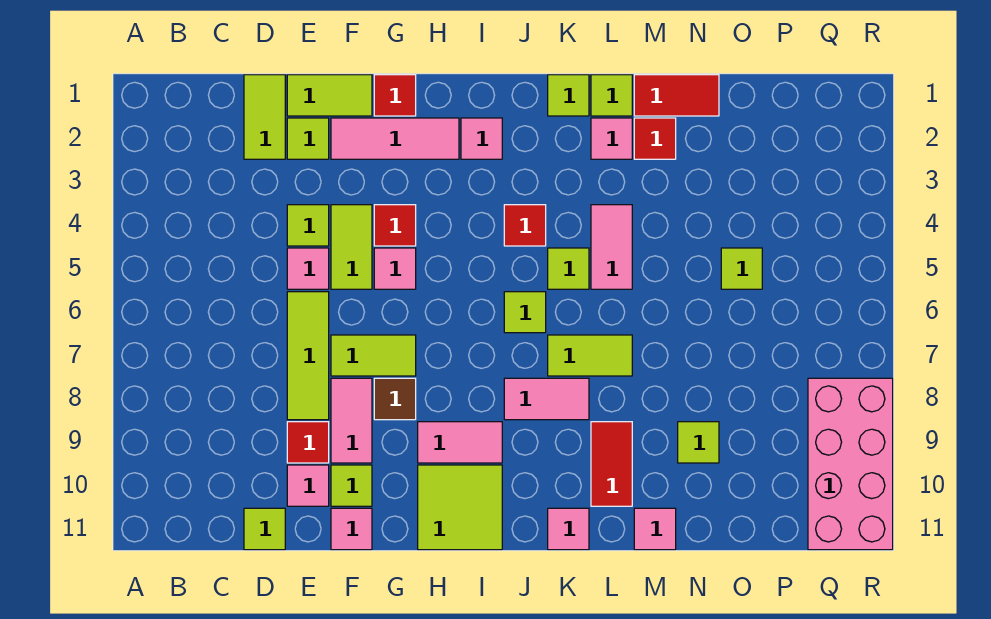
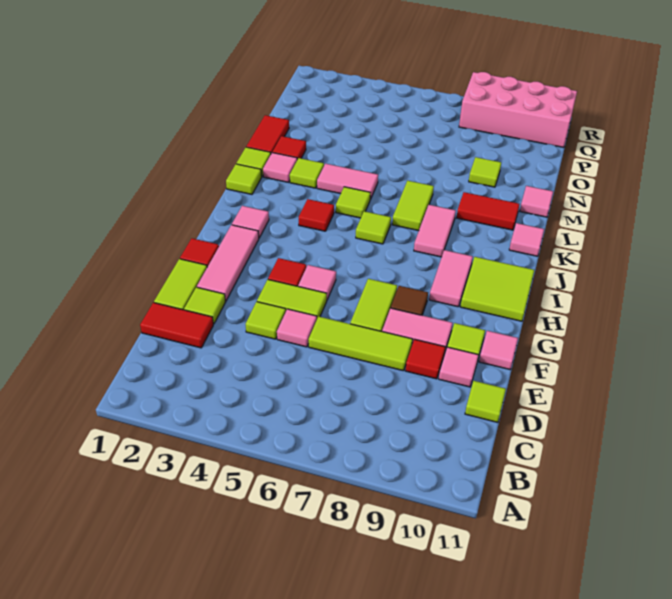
lime tile D1:D2 level 1 -> red tile D1:D2 level 1
lime tile O5 level 1 -> lime tile L3 level 1

